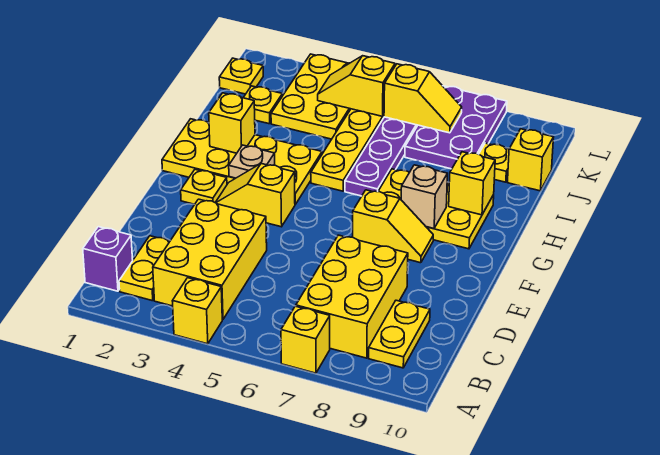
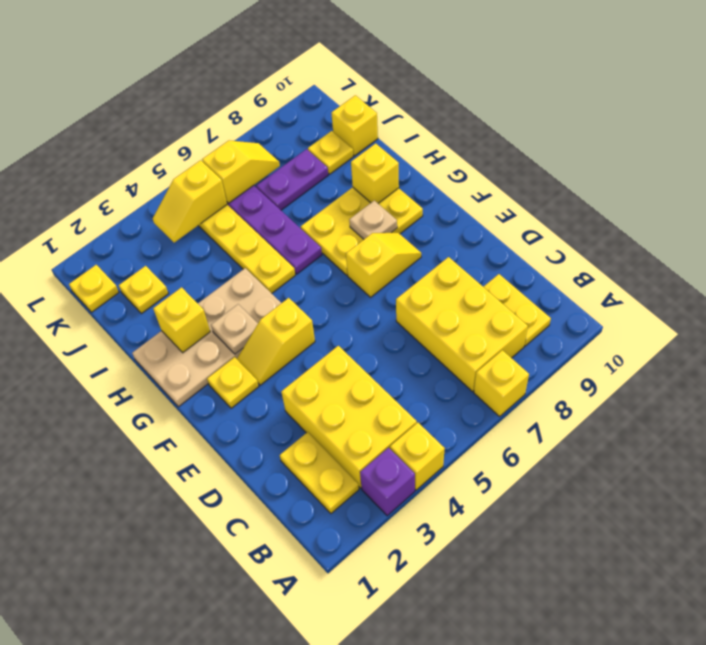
purple brick B1 level 1 -> purple brick A3 level 1
yellow plate G1:H4 level 1 -> tan plate G1:H4 level 1
tan brick G8 level 2 -> tan plate G8 level 2
yellow plate J3:L4 level 1 -> none
purple plate J7:L8 level 1 -> purple plate J7:J8 level 1

